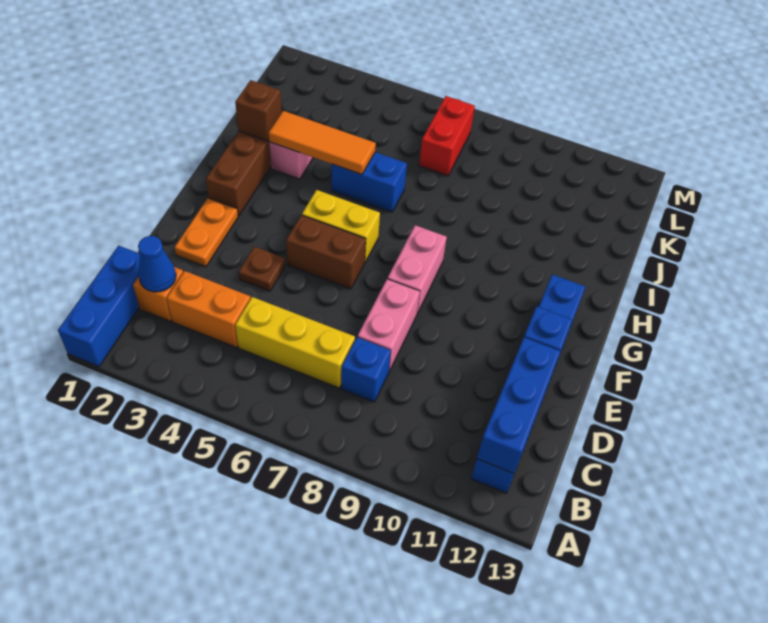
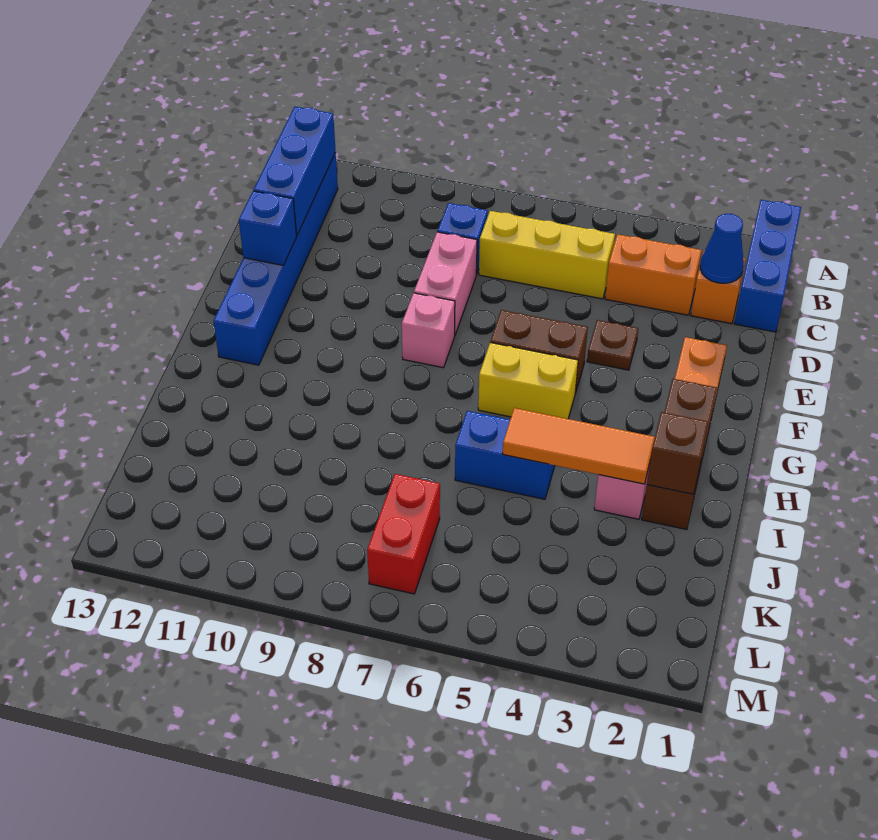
pink brick F8:G8 level 1 -> pink brick F8 level 1

